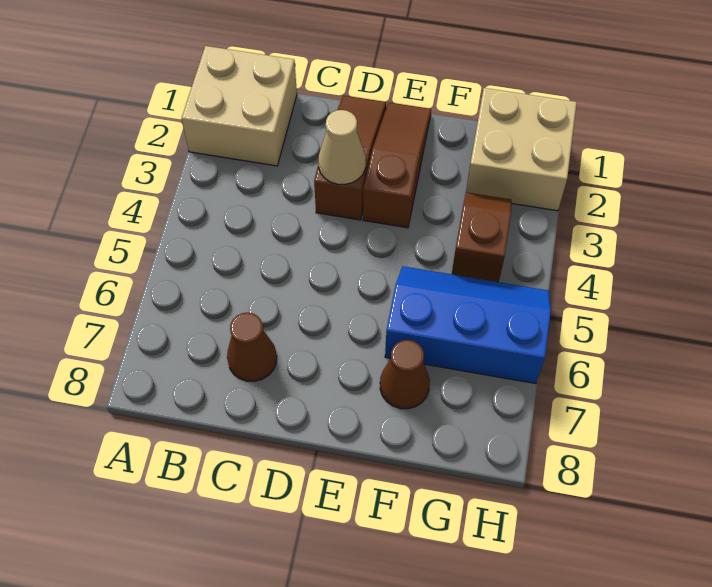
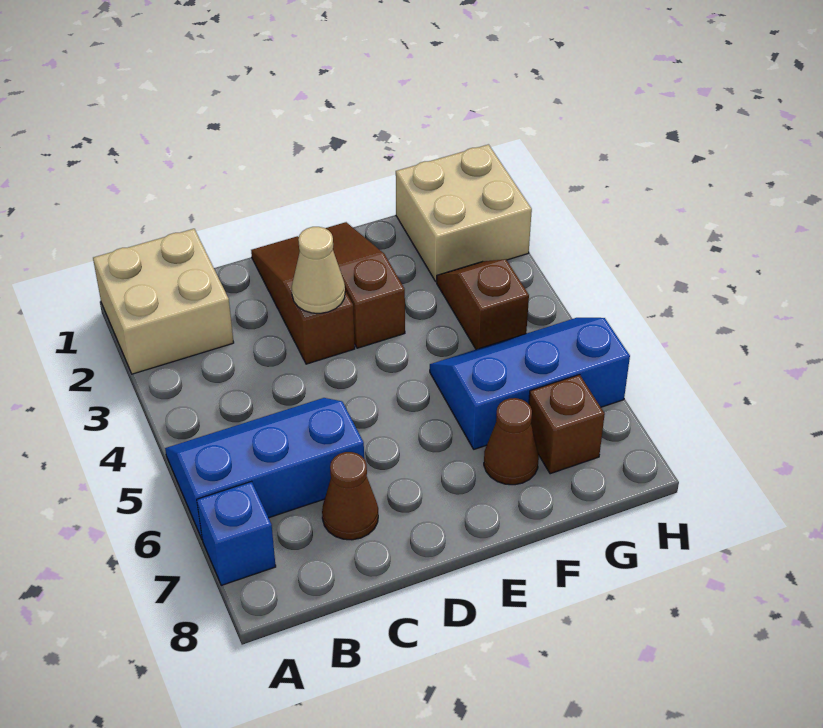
none -> blue slope A5:C6 level 1 top 6
none -> blue brick A7 level 1
none -> brown brick G7 level 1

